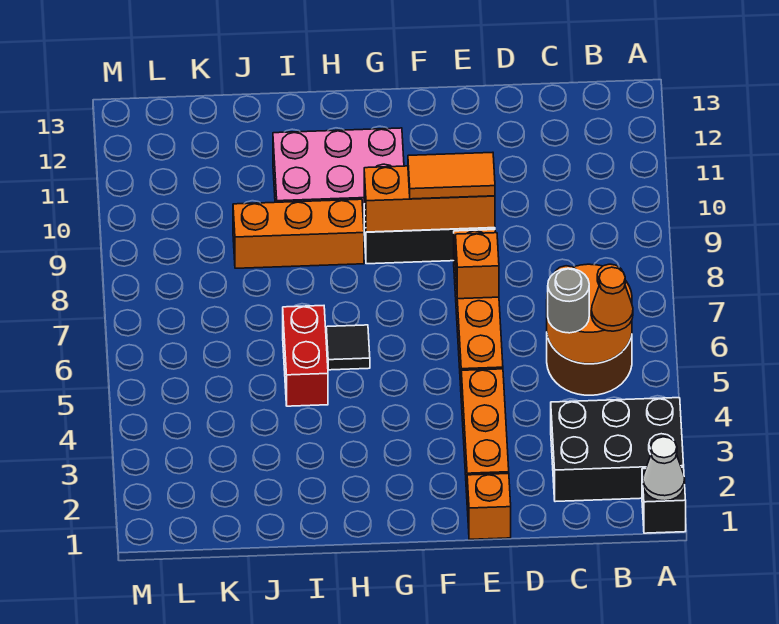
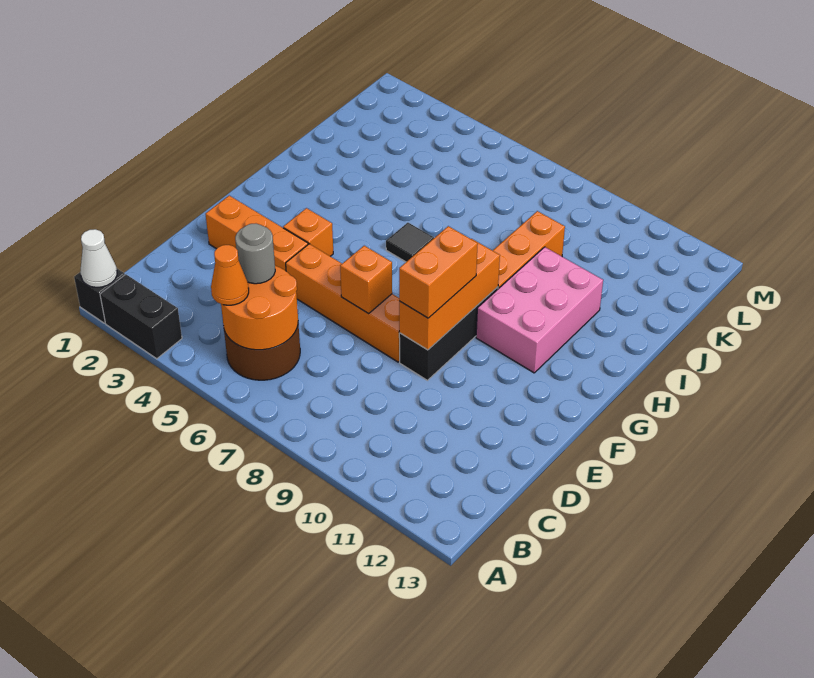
black brick A2:C3 level 1 -> black brick A2:A3 level 1
orange brick E1 level 1 -> orange brick F4 level 1
orange tile E9:F9 level 3 -> orange brick E9:F9 level 3
red brick I5:I6 level 1 -> none

